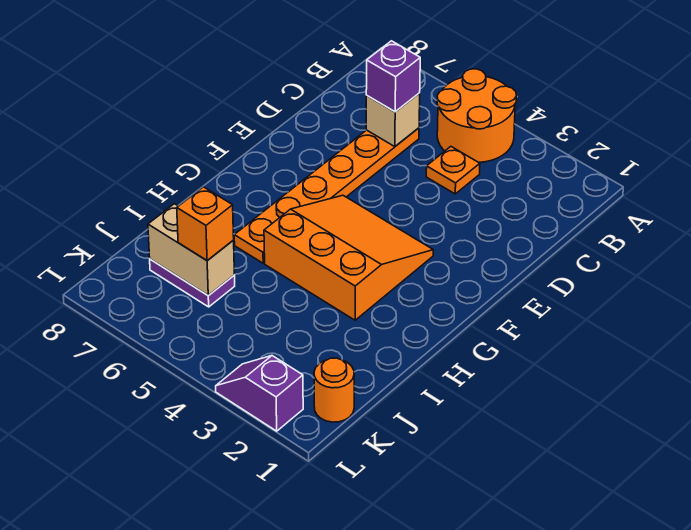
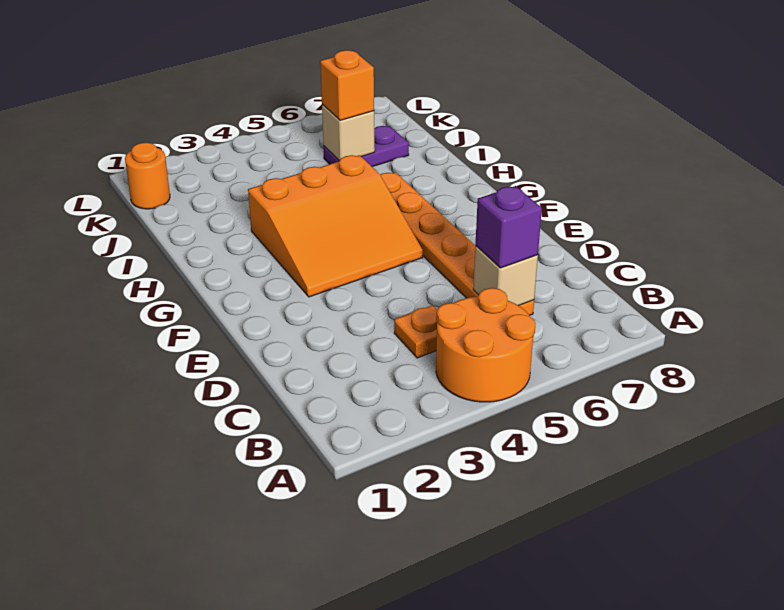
tan brick J6:J7 level 2 -> tan brick J6 level 2
purple slope L2:L3 level 1 top 2 -> none

